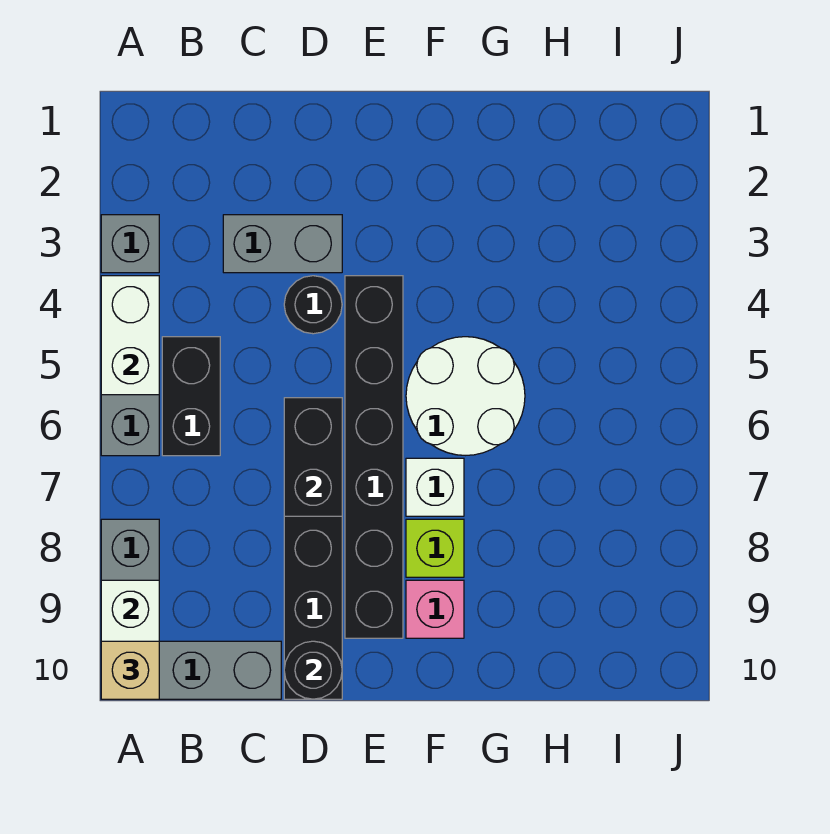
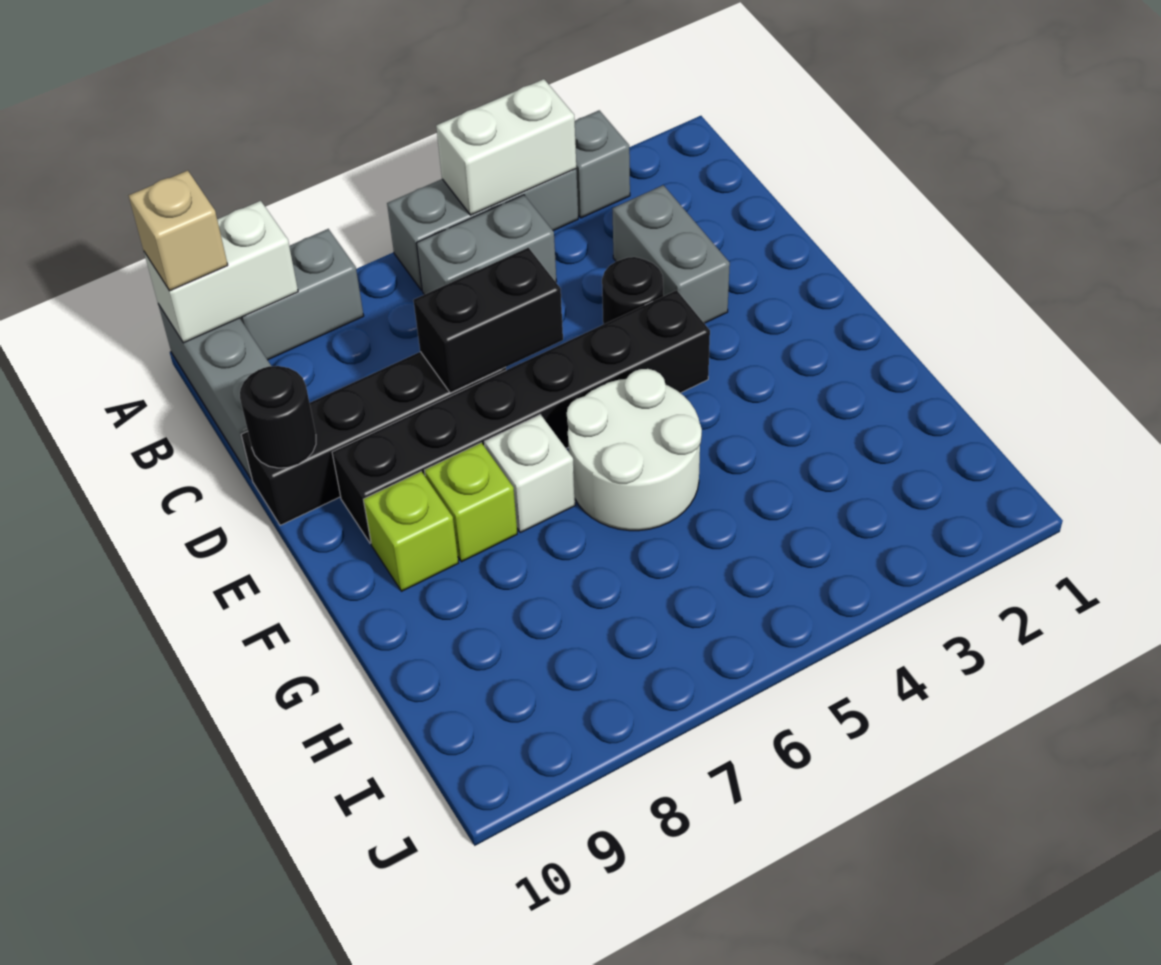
black brick B5:B6 level 1 -> grey brick B5:B6 level 1
pink brick F9 level 1 -> lime brick F9 level 1

